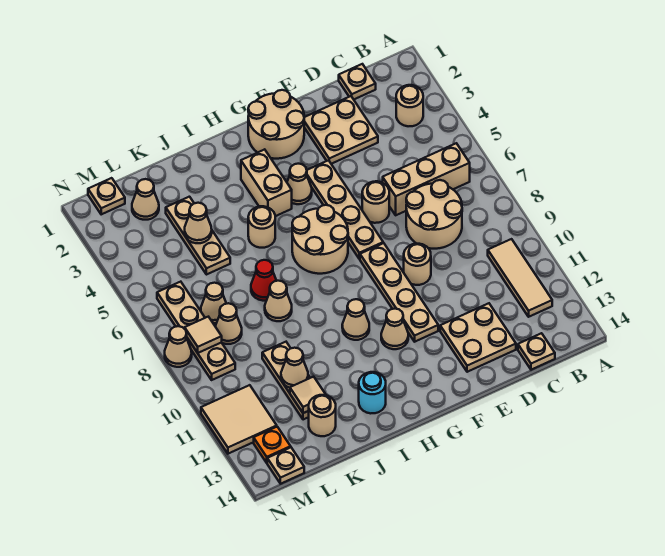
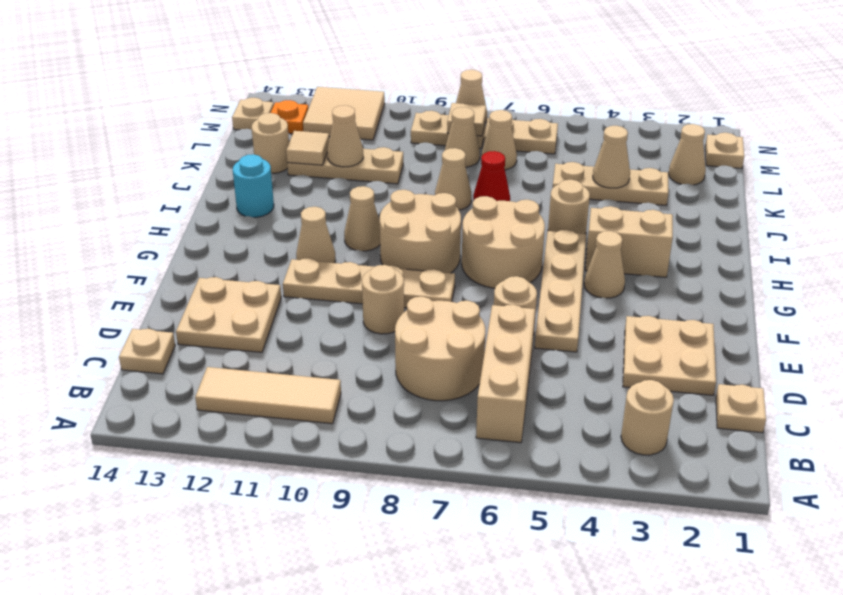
tan round brick F1:G2 level 1 -> tan round brick G8:H9 level 1
tan plate F4:F7 level 1 -> tan plate E5:H5 level 1

